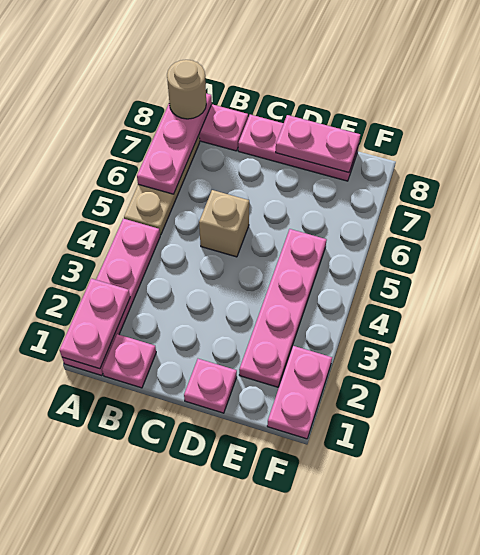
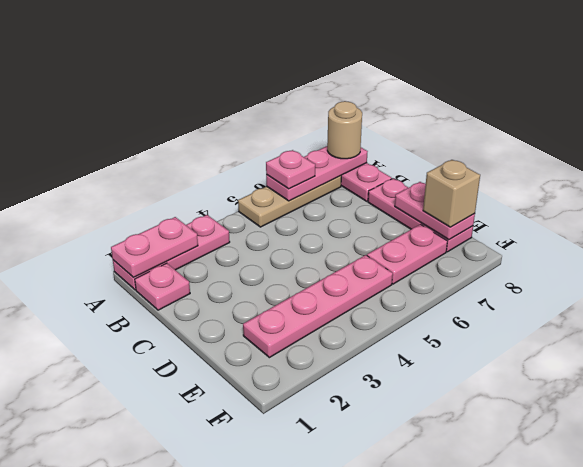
pink plate A1:A4 level 1 -> pink plate A1:A3 level 1
tan brick C5 level 1 -> tan brick E8 level 3
pink plate D1 level 1 -> pink plate A6 level 3
pink plate F1:F2 level 1 -> pink plate E6:E7 level 1

